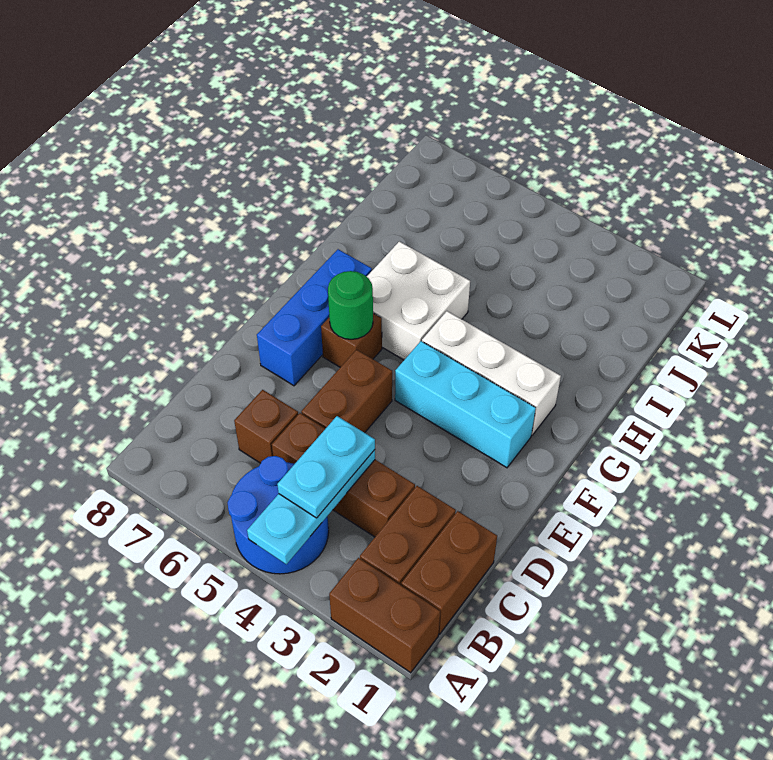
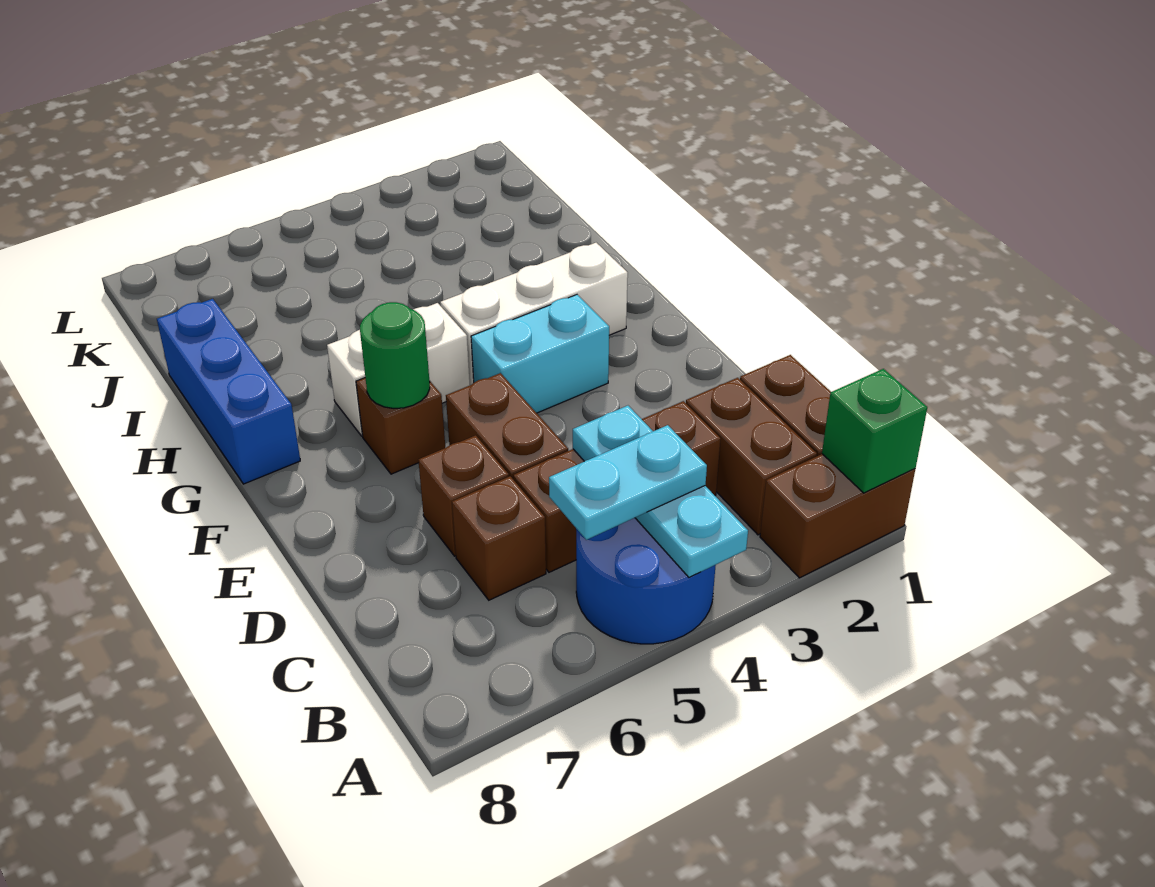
none -> green brick A1 level 2
cyan plate B4:C4 level 3 -> cyan plate B4:B5 level 3
none -> brown brick D6 level 1
blue brick E7:G7 level 1 -> blue brick G8:I8 level 1
cyan brick F2:F4 level 1 -> cyan brick F3:F4 level 1
white brick G5:H6 level 1 -> white brick G5:G6 level 1

